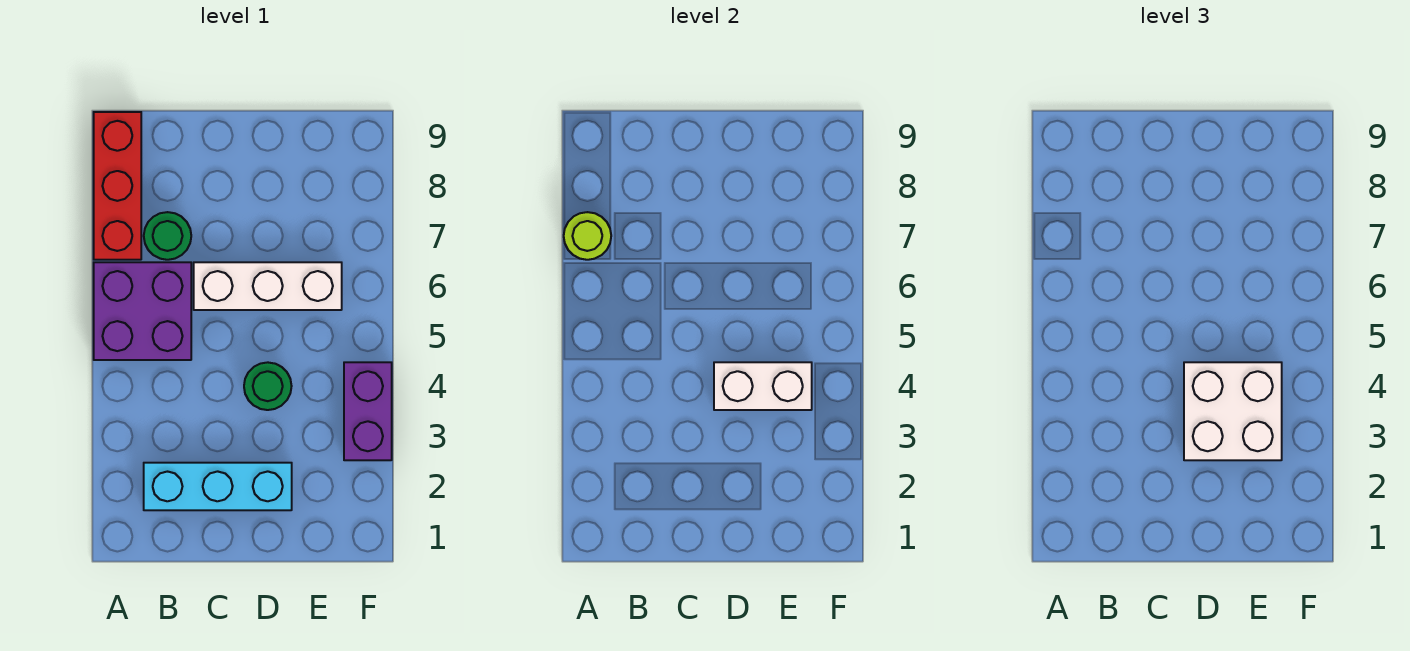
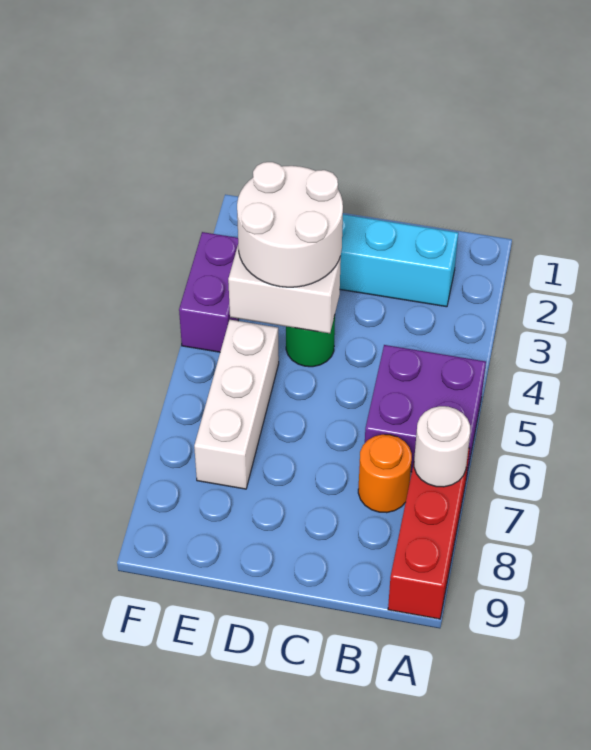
lime round brick A7 level 2 -> white round brick A7 level 2
green round brick B7 level 1 -> orange round brick B7 level 1
white brick C6:E6 level 1 -> white brick E5:E7 level 1
white brick D3:E4 level 3 -> white round brick D3:E4 level 3

